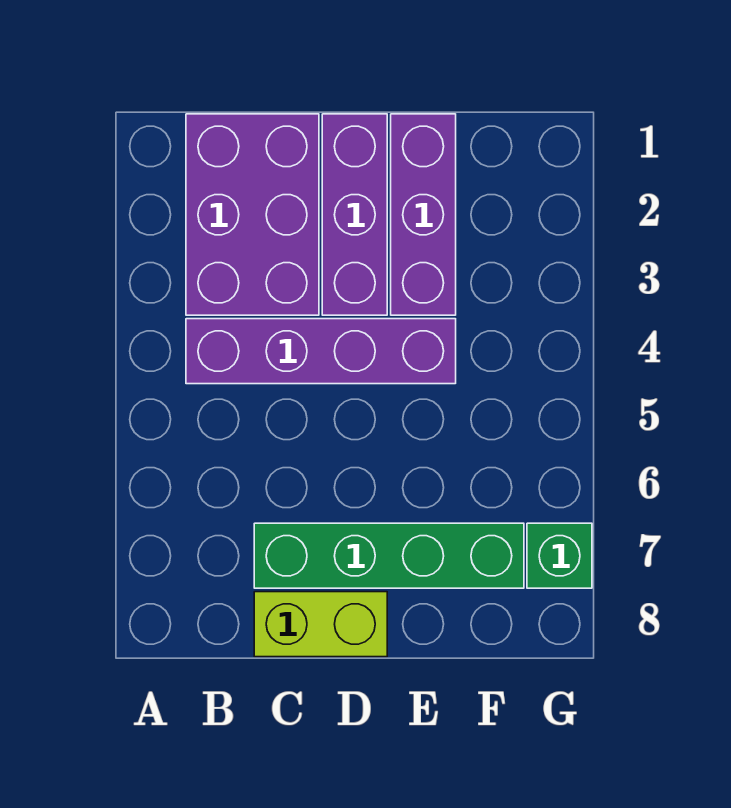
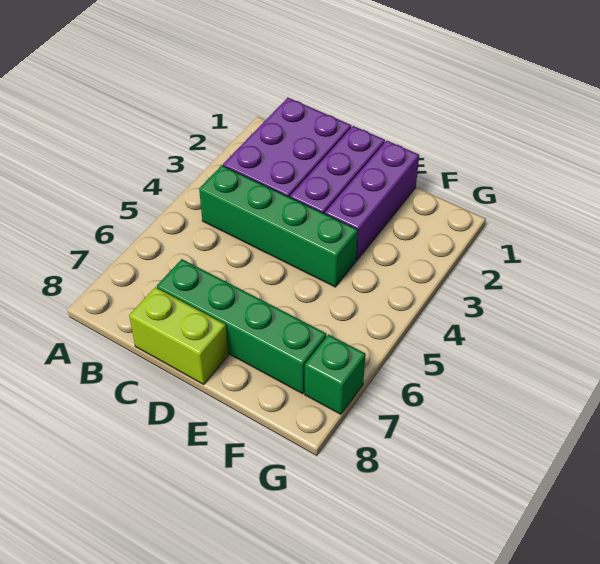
purple brick B4:E4 level 1 -> green brick B4:E4 level 1

